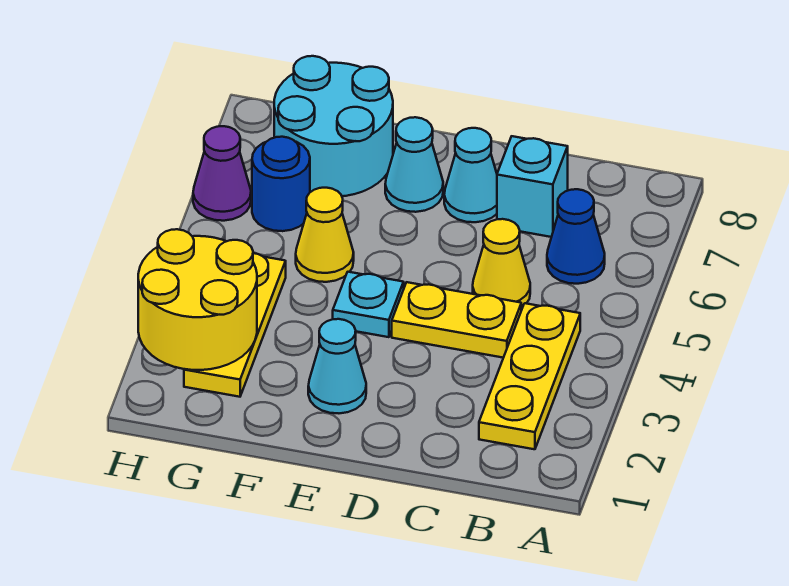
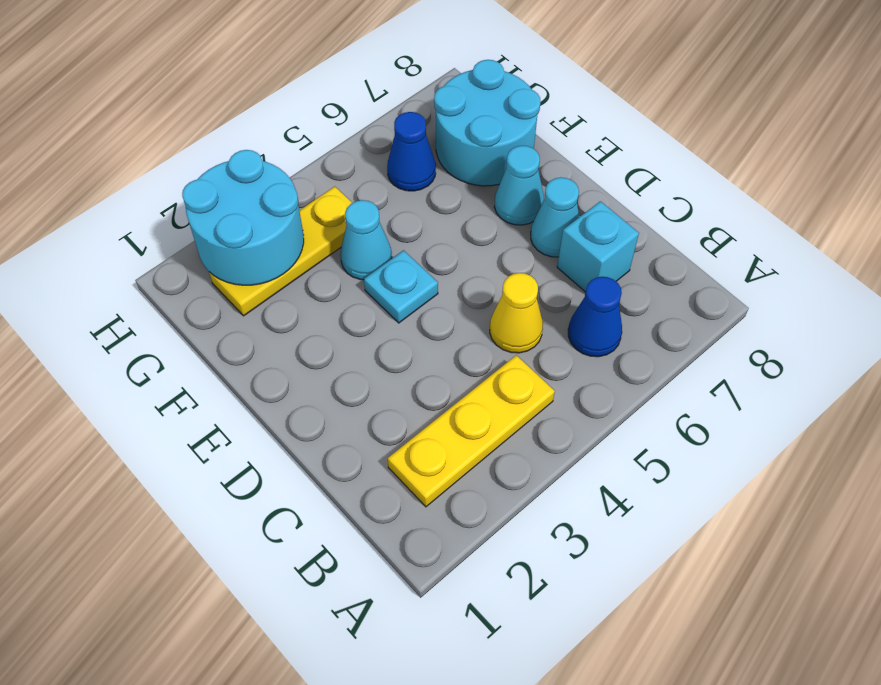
yellow plate C4:D4 level 1 -> none
cyan cone E2 level 1 -> cyan cone F4 level 1
yellow cone F5 level 1 -> none
yellow round brick G2:H3 level 2 -> cyan round brick G2:H3 level 2
blue round brick G6 level 1 -> blue cone G6 level 1
purple cone H6 level 1 -> none

